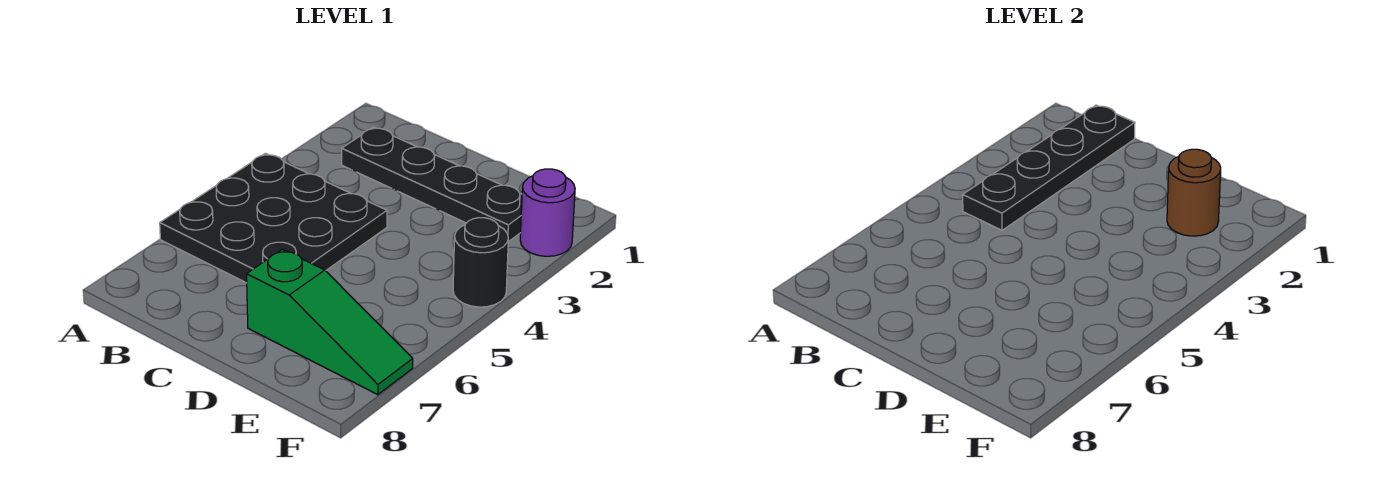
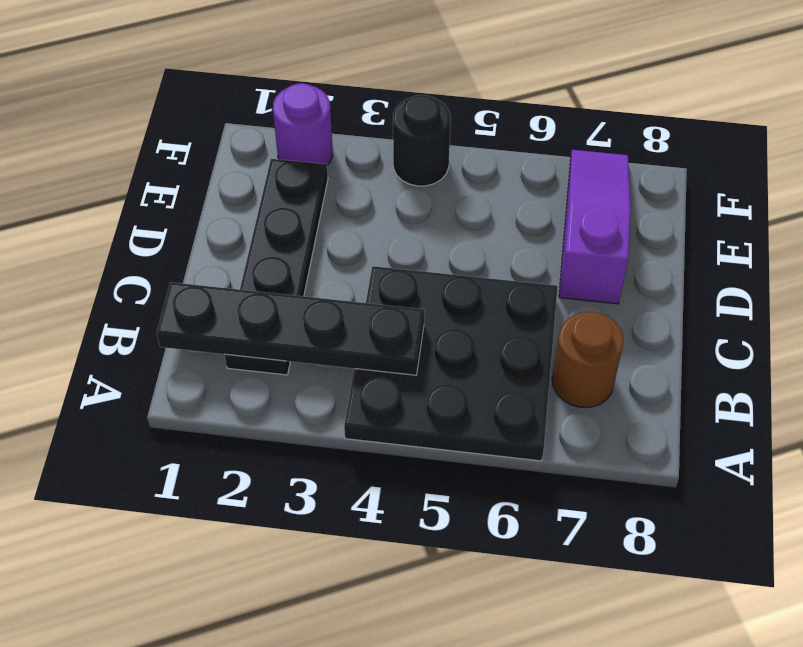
green slope D7:F7 level 1 top D -> purple slope D7:F7 level 1 top D
brown round brick E2 level 2 -> brown round brick B7 level 1

